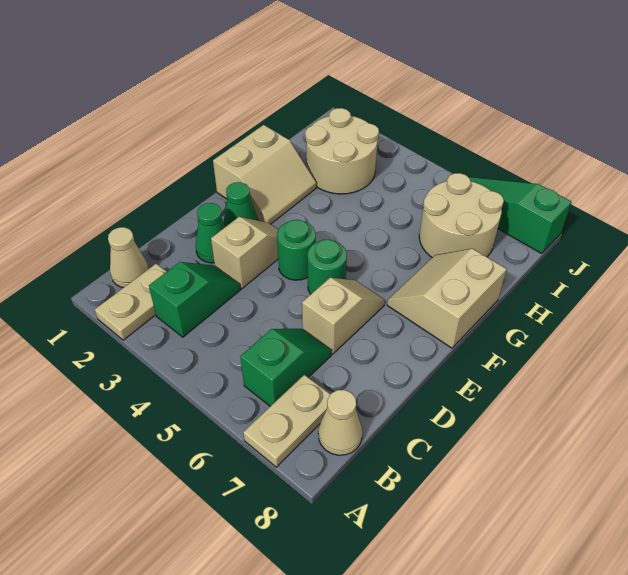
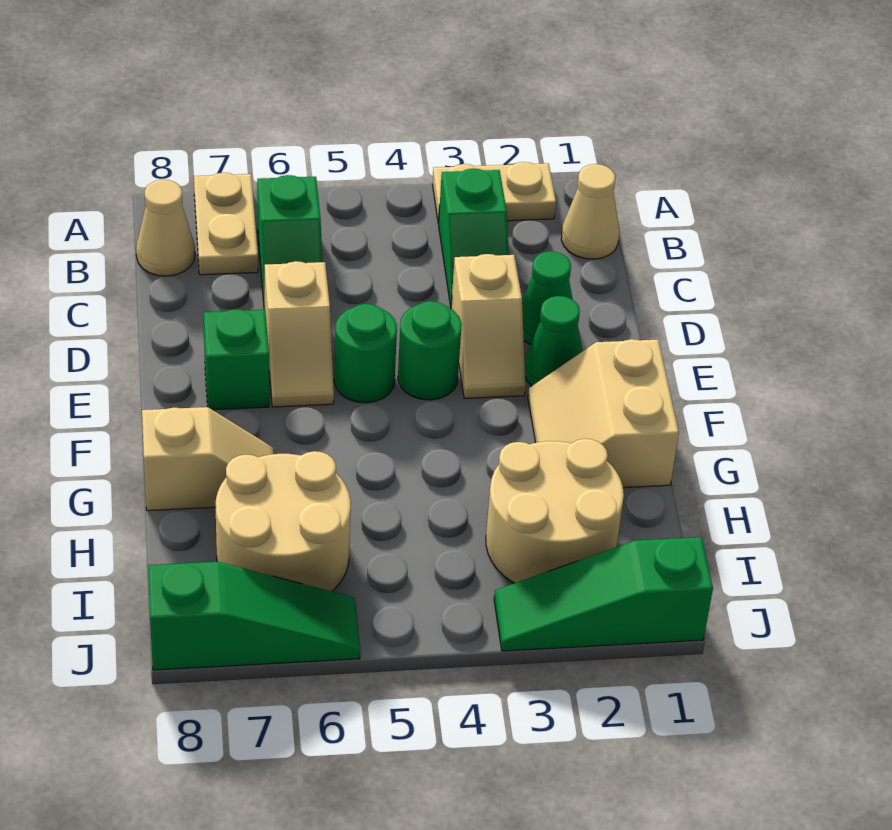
tan plate A2:B2 level 1 -> tan plate A2:A3 level 1
none -> green brick E7 level 1
tan slope F7:G8 level 1 top 8 -> tan slope G7:G8 level 1 top 8
none -> green slope J1:J3 level 1 top 1

